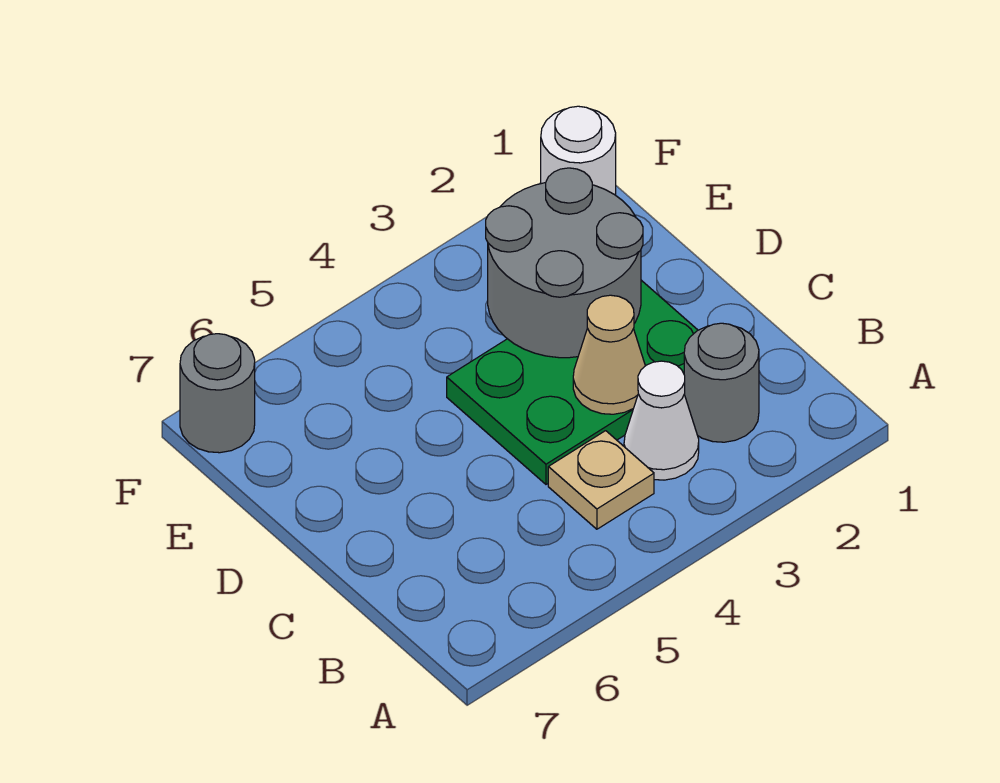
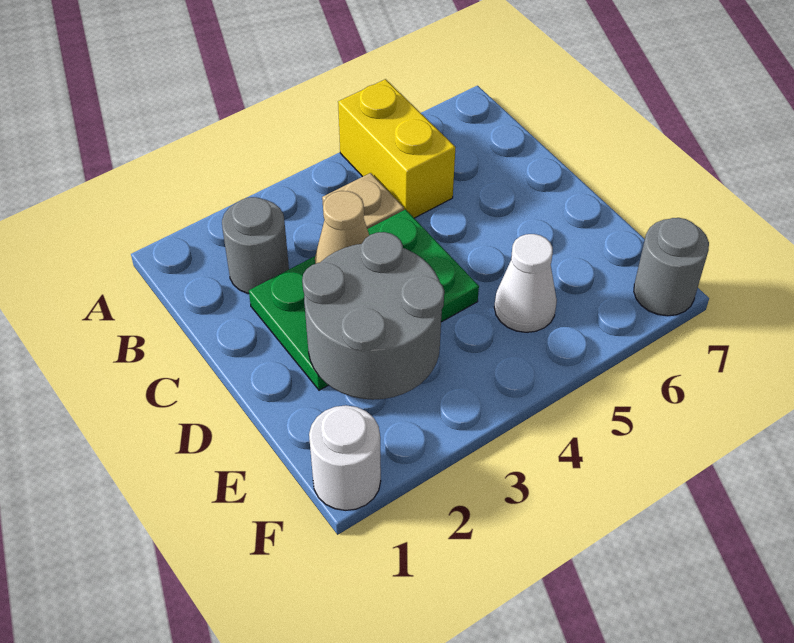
none -> yellow brick A5:B5 level 1
white cone B3 level 1 -> white cone E5 level 1

